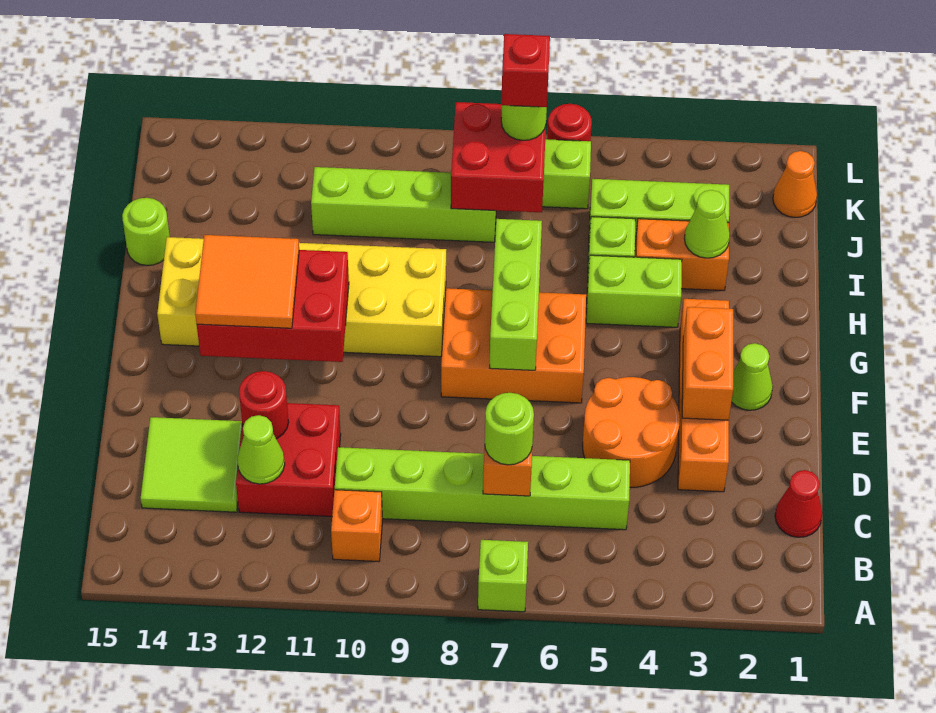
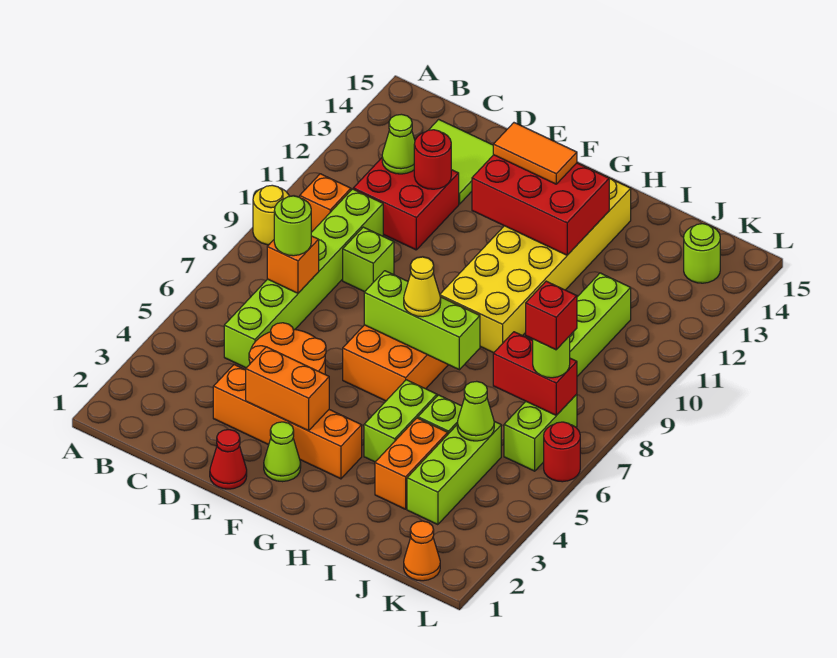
lime brick A7 level 1 -> lime brick D9 level 1
none -> yellow round brick A9 level 1
red cone C1 level 1 -> red cone E1 level 1
red brick F11:G13 level 2 -> red brick F12:H13 level 2
orange tile F12:G13 level 3 -> orange tile F13:G13 level 3
none -> yellow cone G7 level 3
lime cone I3 level 2 -> lime cone J5 level 2
lime round brick I15 level 1 -> lime round brick K14 level 1
red brick J7:K8 level 2 -> red brick J7:K7 level 2

